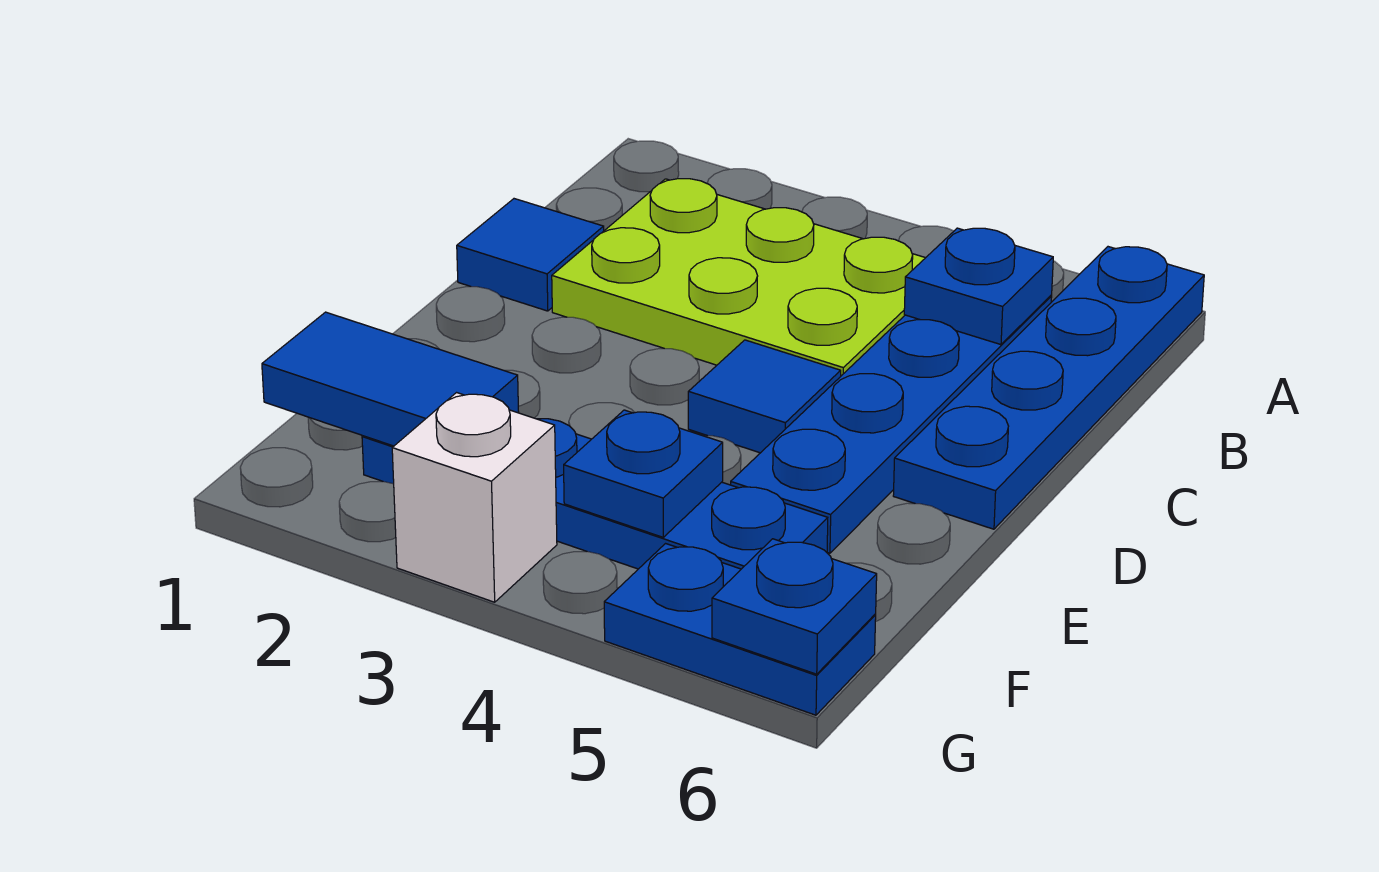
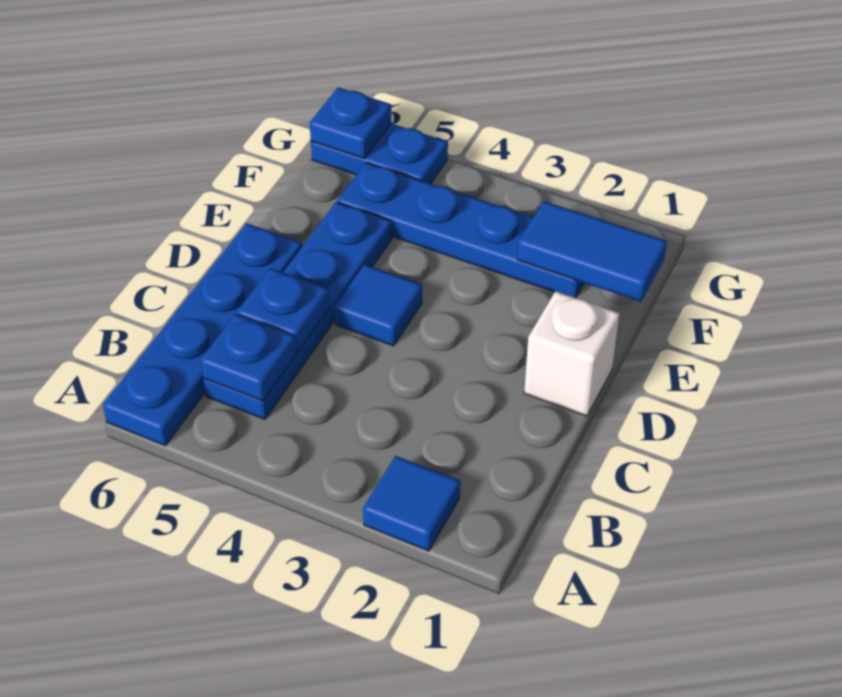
lime plate B2:C4 level 1 -> none
blue tile C1 level 1 -> blue tile A2 level 1
blue plate F4 level 2 -> blue plate C5 level 2
white brick G3 level 1 -> white brick D1 level 1

